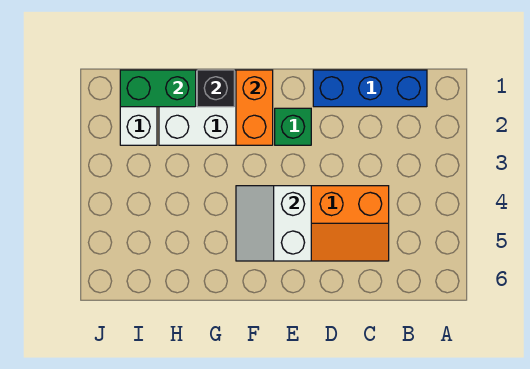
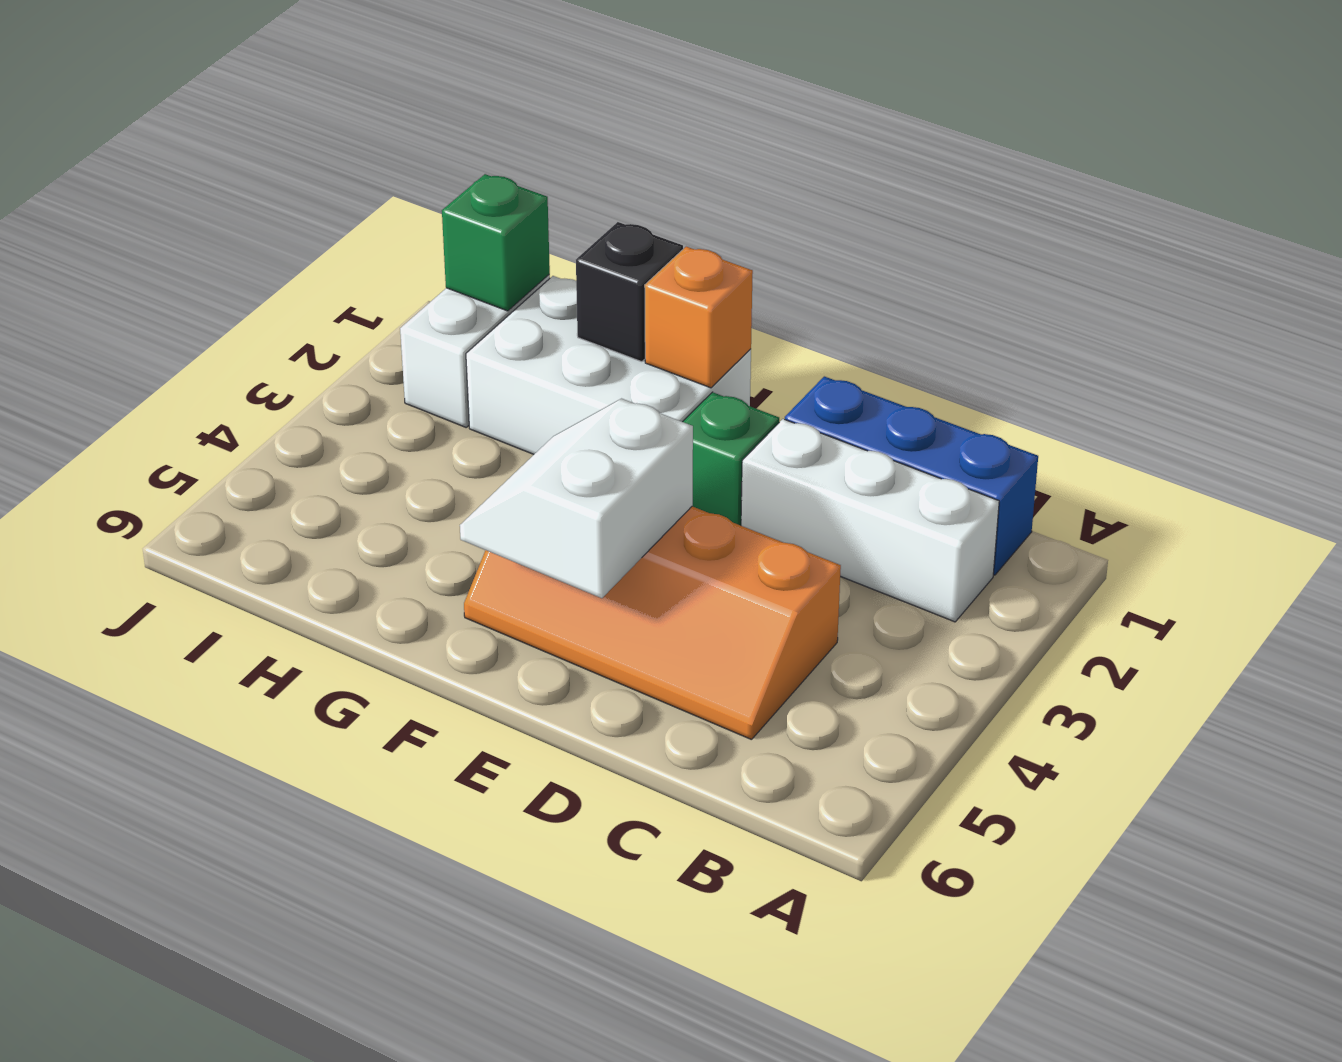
none -> white brick B2:D2 level 1
orange brick F1:F2 level 2 -> orange brick F1 level 2
green brick H1:I1 level 2 -> green brick I1 level 2

